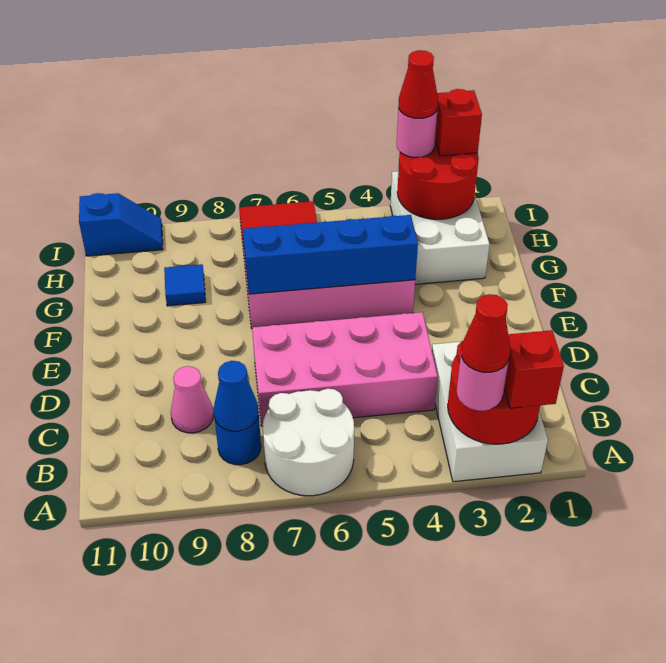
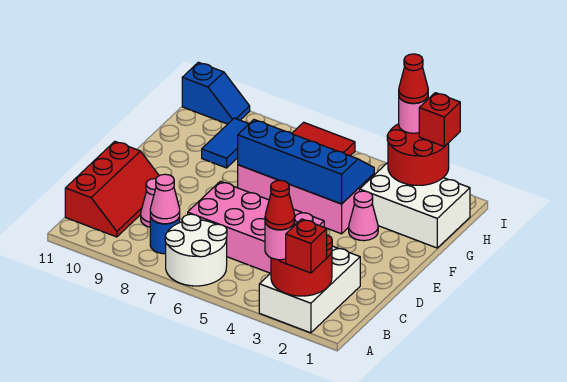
blue cone B8 level 2 -> pink cone B8 level 2
none -> red slope B10:D11 level 1 top 11
none -> pink cone F3 level 1
white brick G2:I3 level 1 -> white brick G1:H3 level 1
blue tile G9 level 1 -> blue tile G9:H9 level 1

